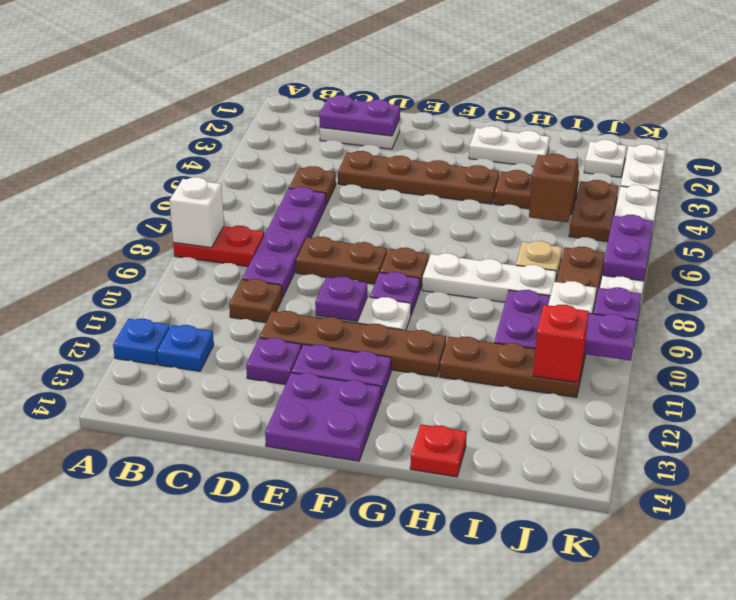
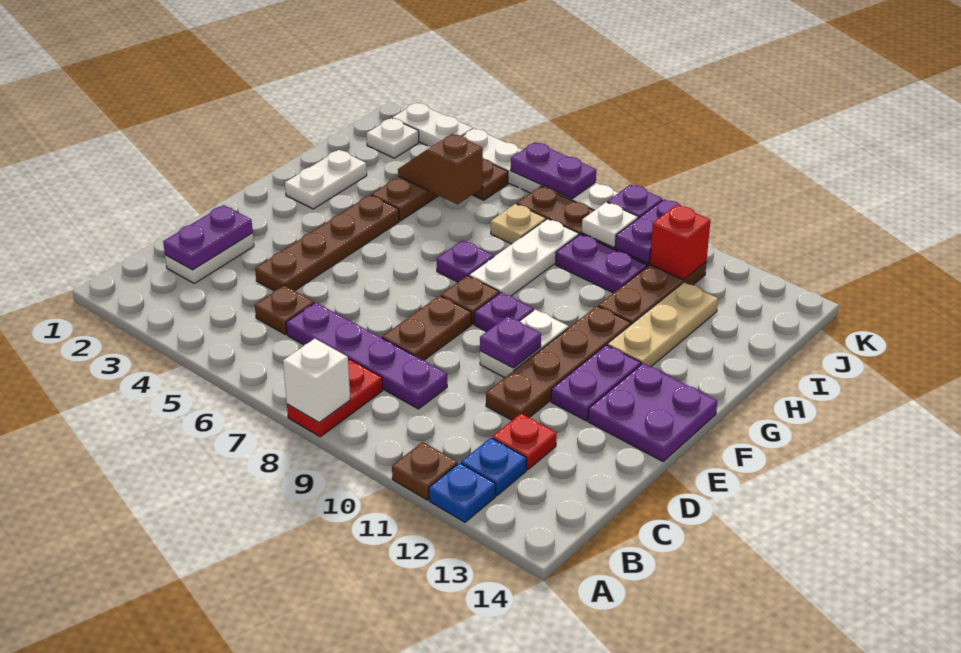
brown plate C10 level 1 -> brown plate A11 level 1
purple plate D12 level 1 -> purple plate G7 level 1
none -> tan plate G12:I12 level 1
red plate H14 level 1 -> red plate C12 level 1

